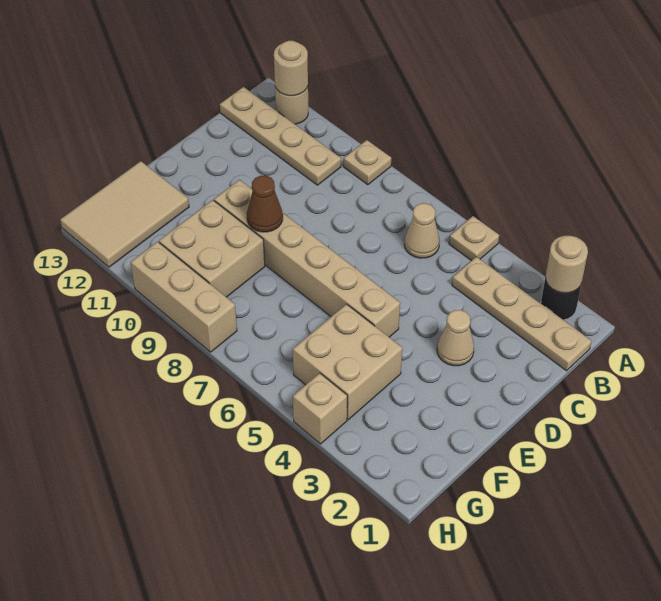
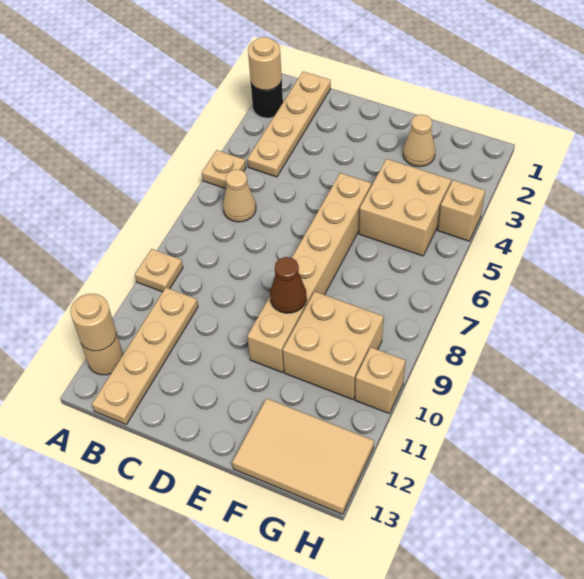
tan cone D3 level 1 -> tan cone F2 level 1
tan brick H8:H10 level 1 -> tan brick H10 level 1

